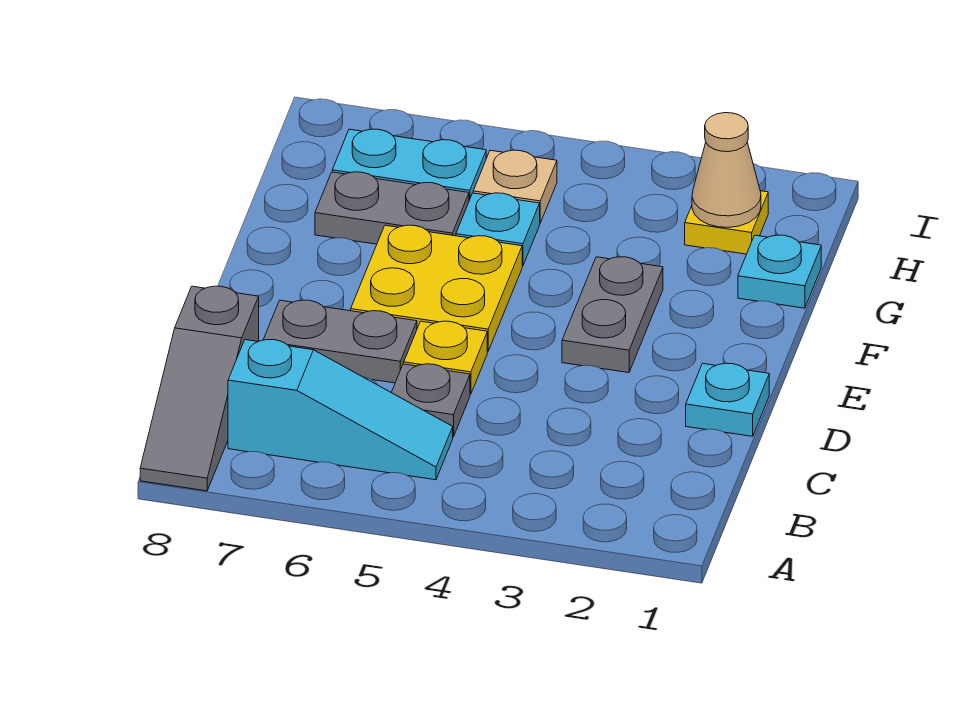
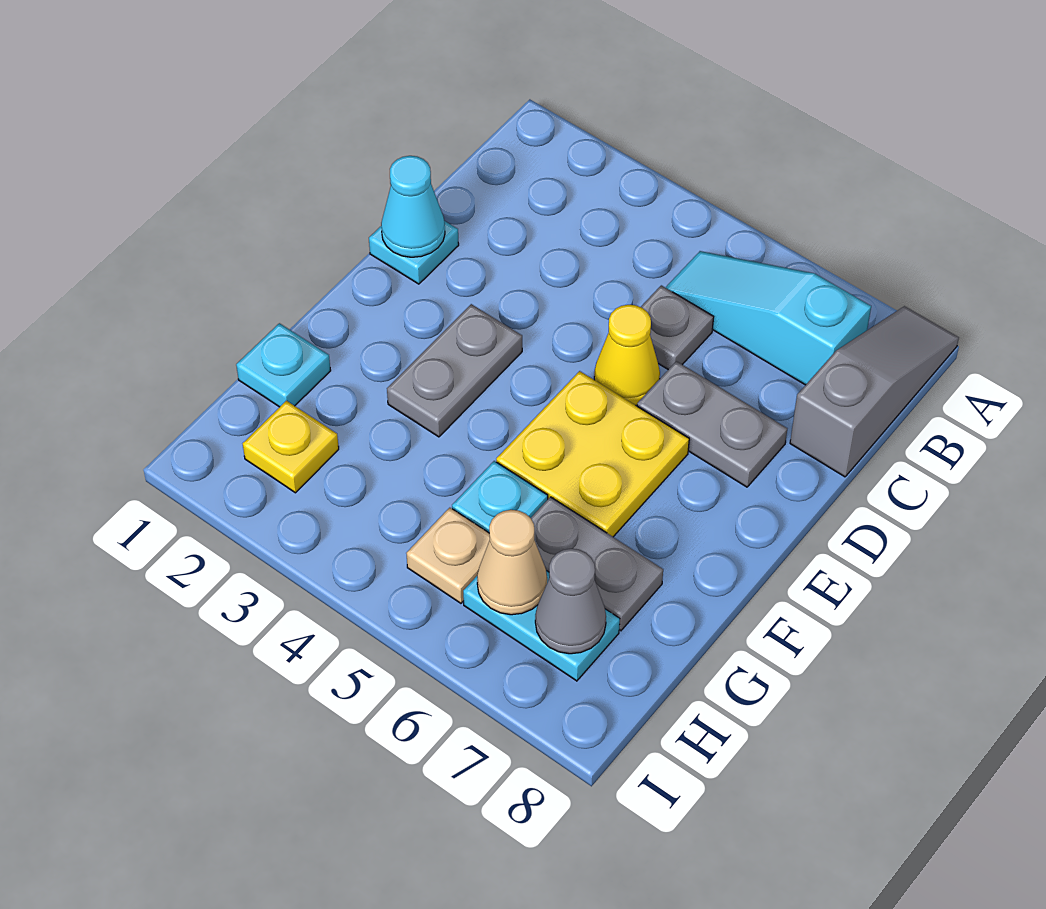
none -> cyan cone D1 level 2
yellow plate D5 level 1 -> yellow cone D5 level 1
tan cone H2 level 2 -> tan cone H6 level 2
none -> grey cone H7 level 2

